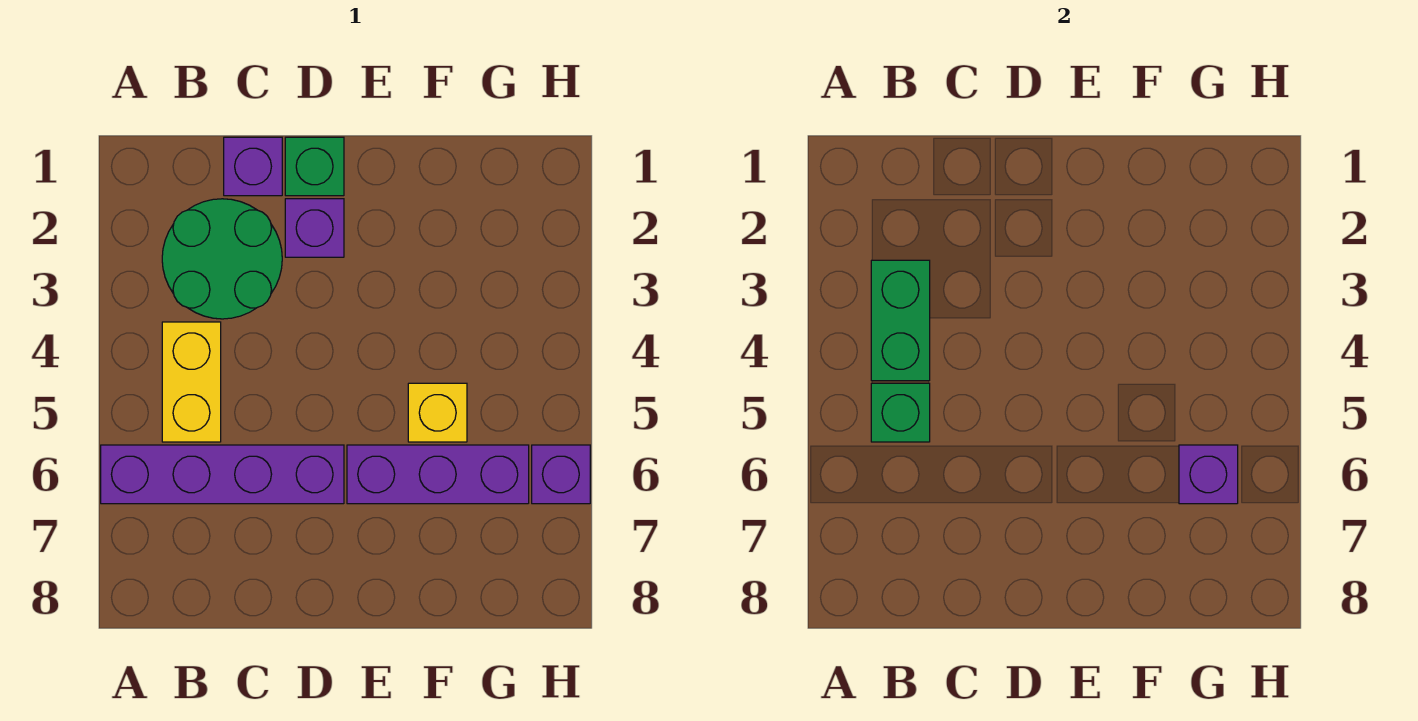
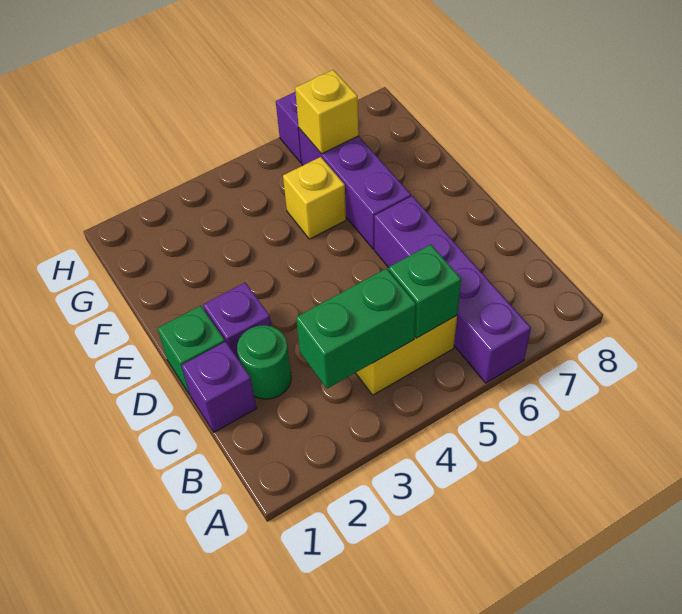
green round brick B2:C3 level 1 -> green round brick C2 level 1
purple brick G6 level 2 -> yellow brick G6 level 2

